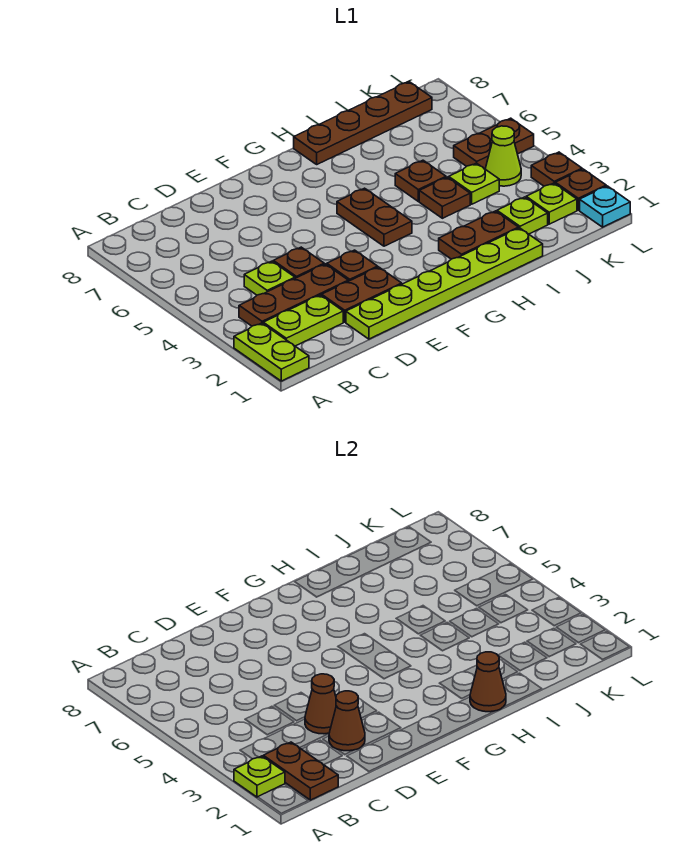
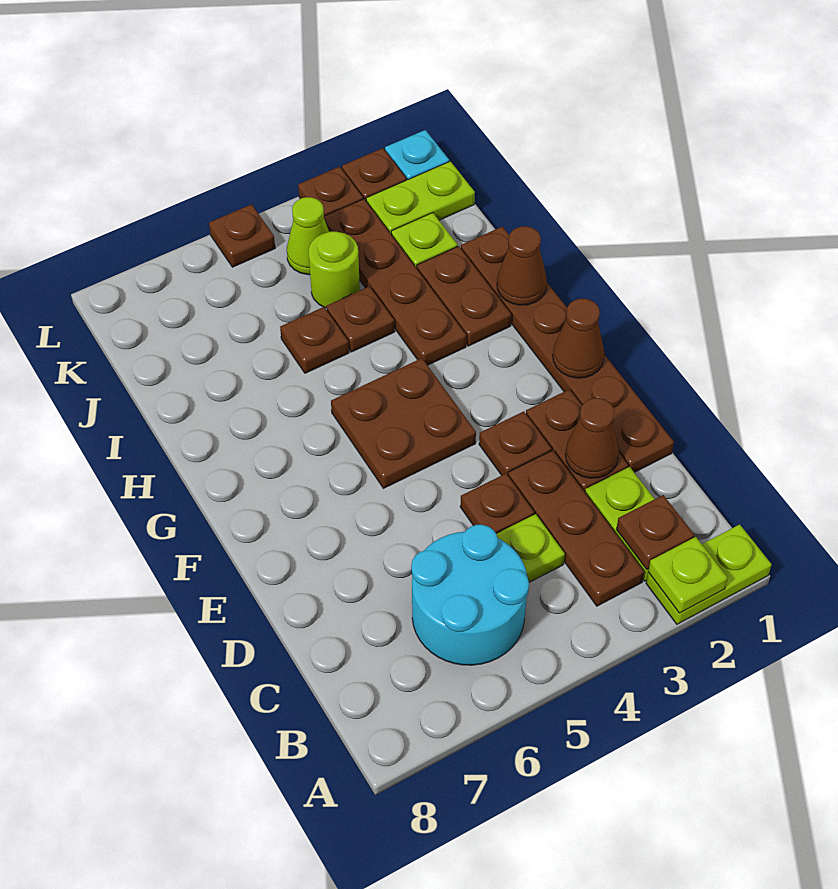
brown plate B1:B2 level 2 -> brown plate B2 level 2
none -> cyan round brick B5:C6 level 1
lime plate D1:I1 level 1 -> brown plate D1:I1 level 1
brown cone D3 level 2 -> brown cone F1 level 2
brown plate G4:G5 level 1 -> brown plate F4:G5 level 1
brown plate H8:K8 level 1 -> brown plate H3:K3 level 1
lime plate J4 level 1 -> lime round brick J4 level 1
lime plate K2 level 1 -> lime plate K1:K2 level 1
brown plate K5:L5 level 1 -> brown plate L5 level 1

